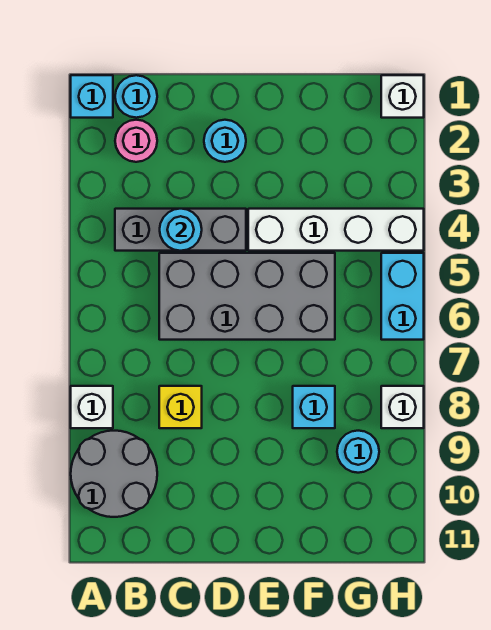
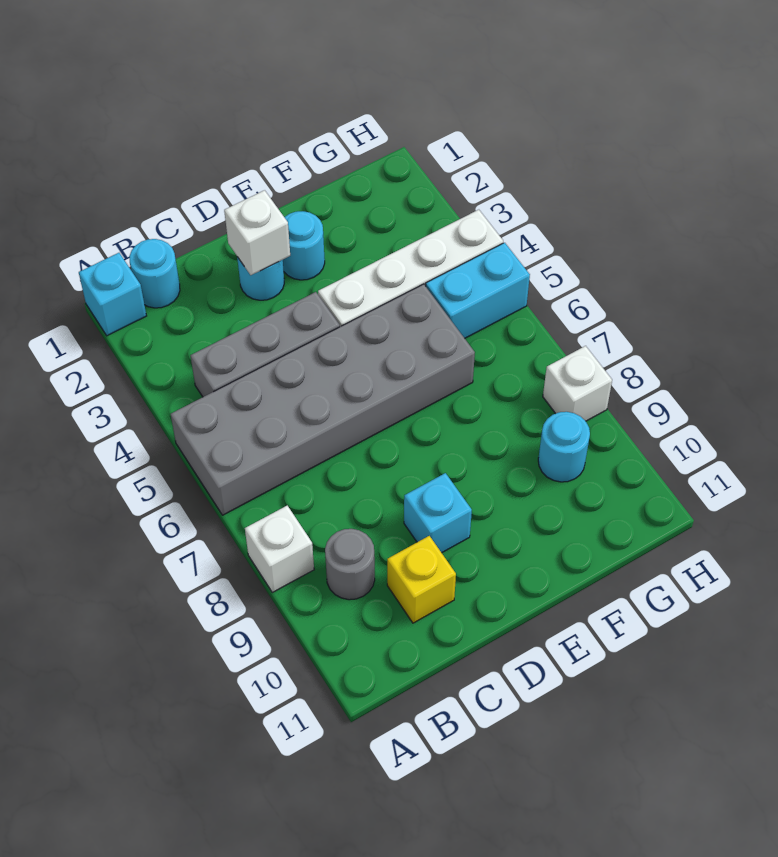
grey round brick A9:B10 level 1 -> grey round brick B9 level 1
pink round brick B2 level 1 -> none
cyan round brick C4 level 2 -> cyan round brick E2 level 1
grey brick C5:F6 level 1 -> grey brick A5:F6 level 1
yellow brick C8 level 1 -> yellow brick C10 level 1
cyan brick F8 level 1 -> cyan brick D9 level 1
white brick H1 level 1 -> white brick D2 level 2
cyan brick H5:H6 level 1 -> cyan brick G5:H5 level 1

